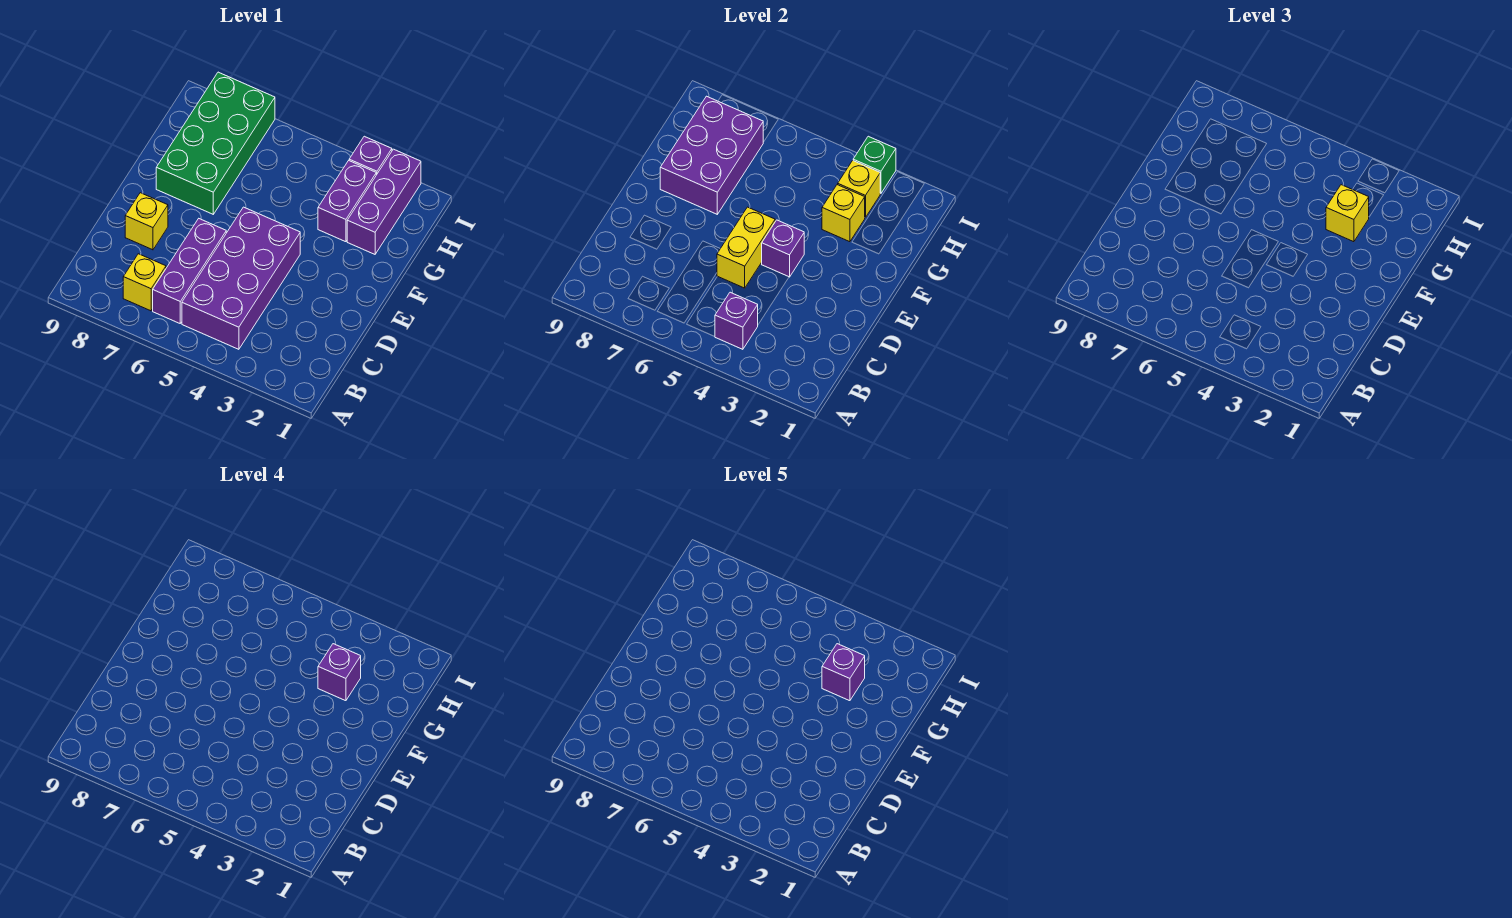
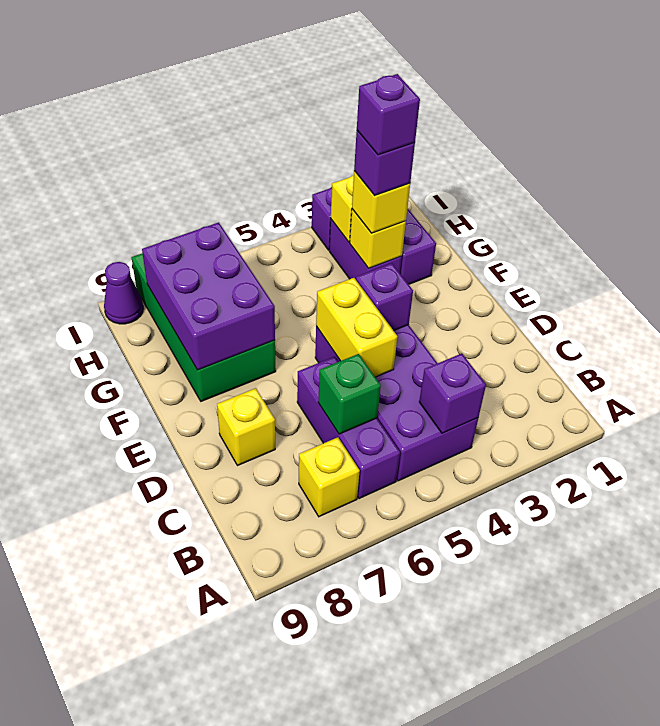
green brick I3 level 2 -> green brick C6 level 2
none -> purple cone I9 level 1

